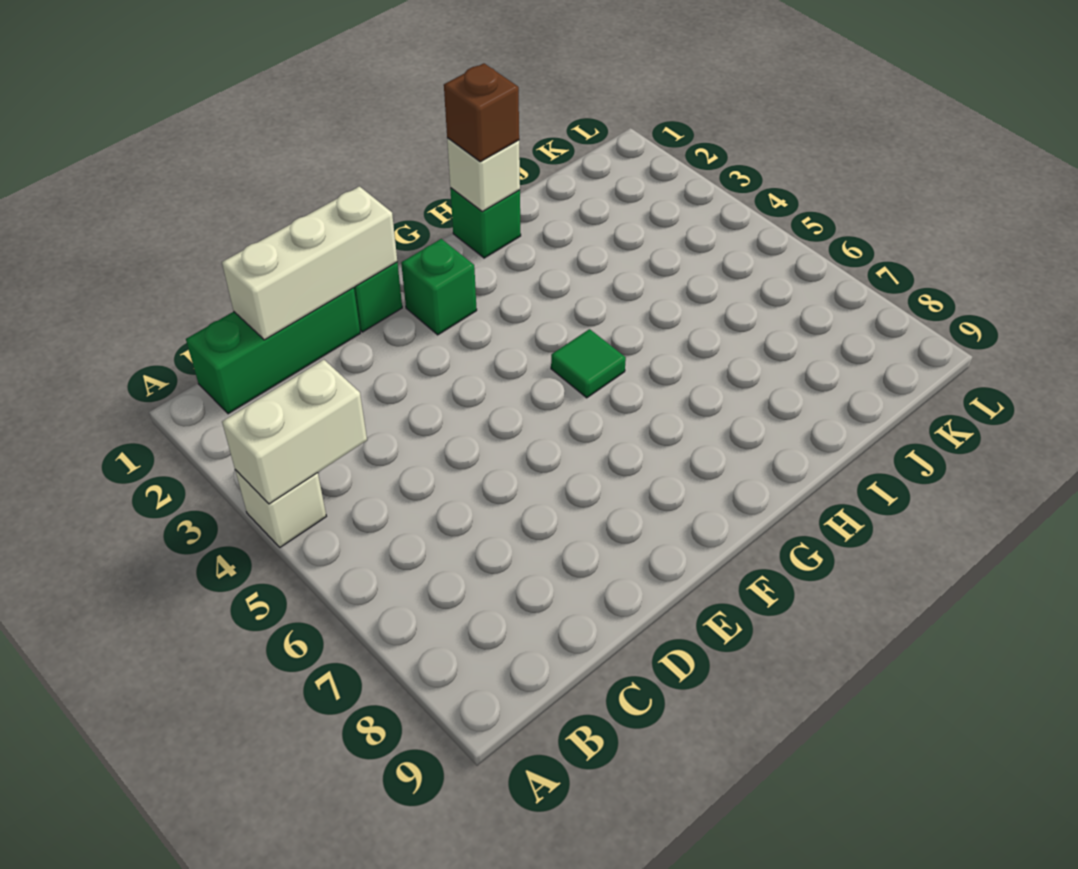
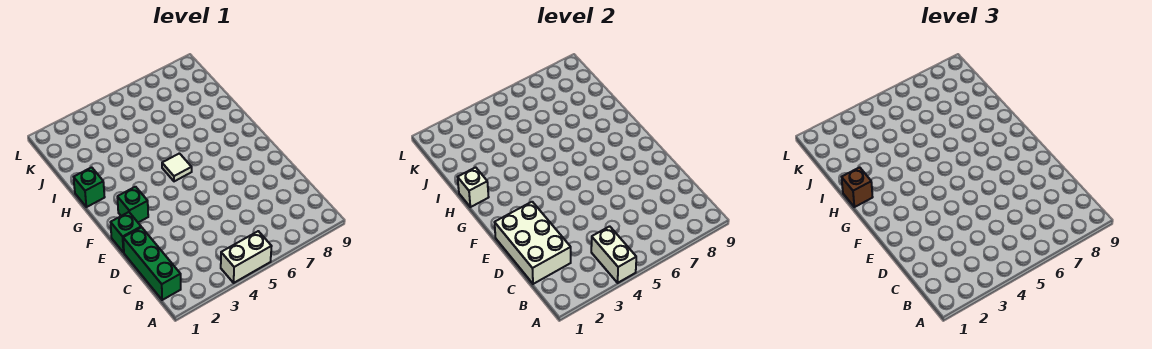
white brick A4 level 1 -> white brick A4:A5 level 1
white brick C1:E1 level 2 -> white brick C1:E2 level 2
green tile G5 level 1 -> white tile G5 level 1

